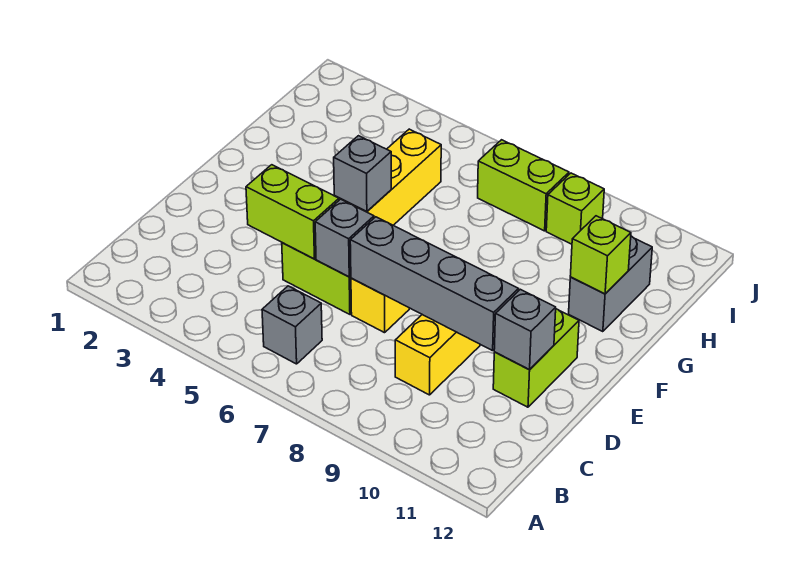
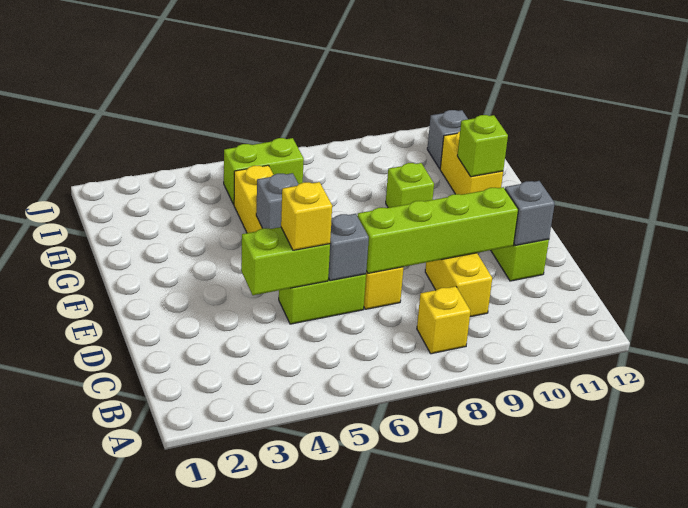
grey brick B6 level 1 -> grey brick I11 level 1
none -> yellow brick B8 level 1
none -> yellow brick D5 level 3
grey brick D7:D10 level 2 -> lime brick D7:D10 level 2
grey brick G11:H11 level 1 -> yellow brick G11:H11 level 1
lime brick I7:I8 level 1 -> lime brick I5:I6 level 1
lime brick I9 level 1 -> lime brick G9 level 1

